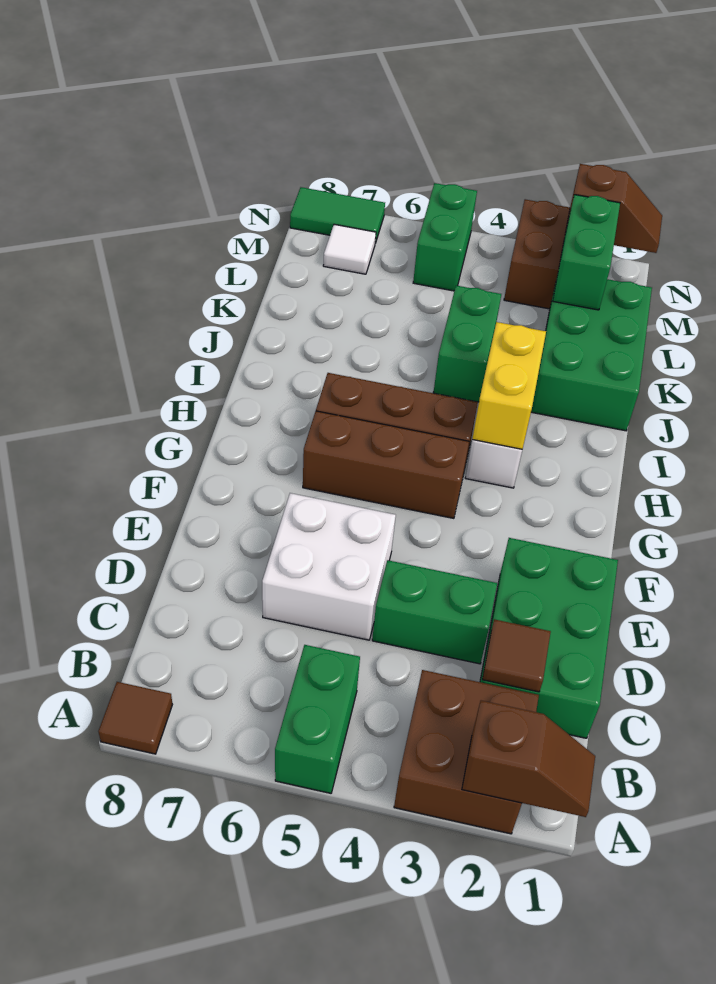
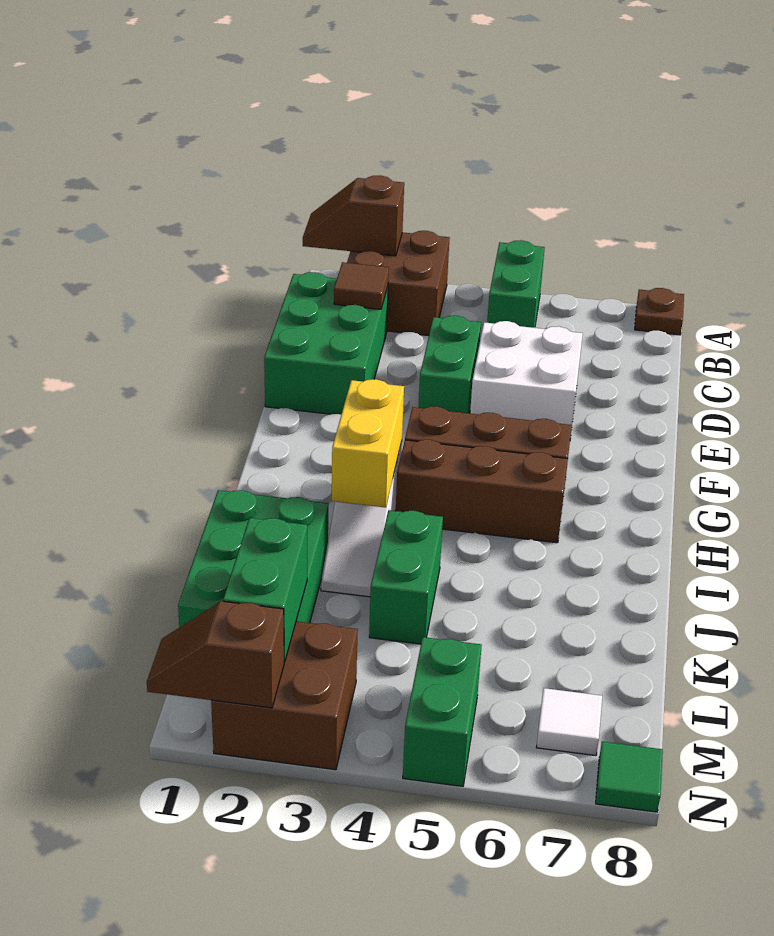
brown tile A8 level 1 -> brown plate A8 level 1
green brick D3:D4 level 1 -> green brick D4:E4 level 1
green tile N7:N8 level 1 -> green tile N8 level 1

